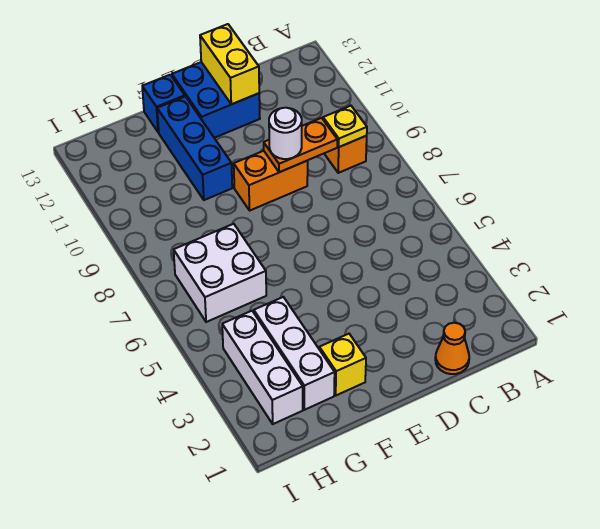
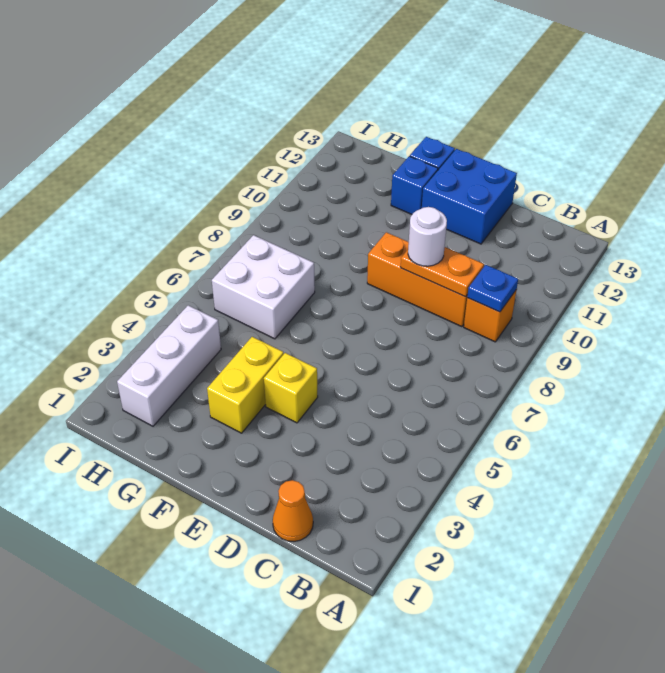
yellow plate B9 level 2 -> blue plate B9 level 2
orange brick D9:E9 level 1 -> orange brick C9:E9 level 1
yellow brick D12:D13 level 2 -> yellow brick F3:F4 level 1
yellow brick F2 level 1 -> yellow brick E4 level 1
blue brick F10:F12 level 1 -> blue brick F12 level 1
white brick G2:G4 level 1 -> none

